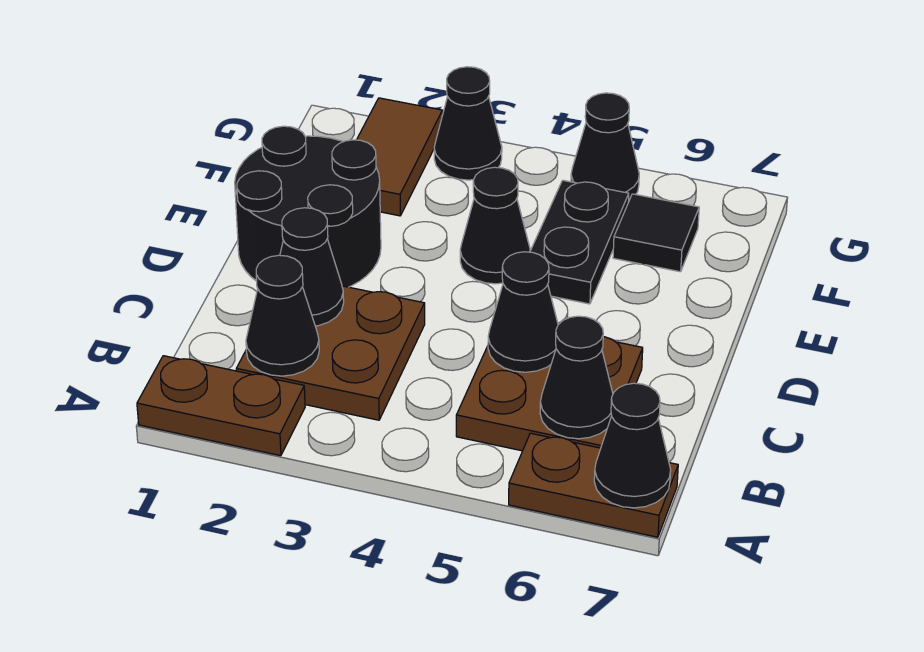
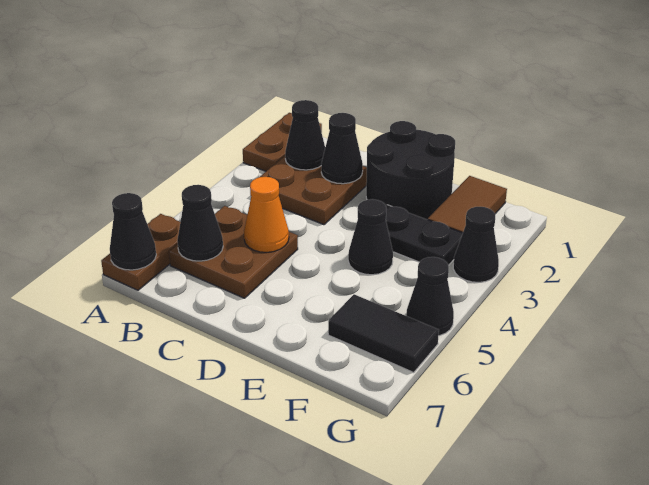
black cone C5 level 2 -> orange cone C5 level 2
black plate E5:F5 level 1 -> black plate E3:F3 level 1
brown tile F2:G2 level 1 -> brown tile F1:F2 level 1
black tile F6 level 1 -> black tile F6:G6 level 1

